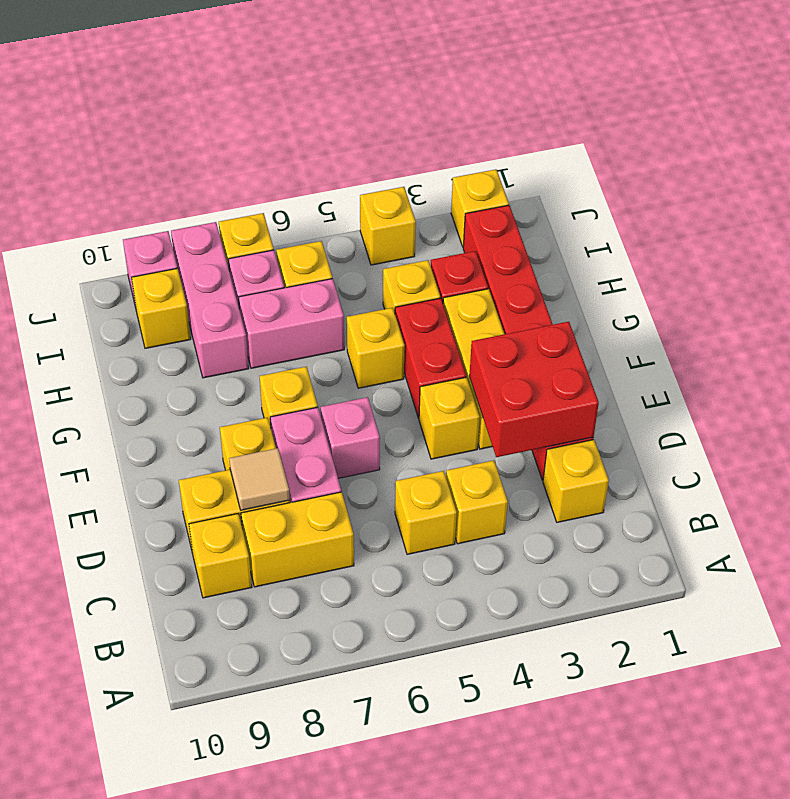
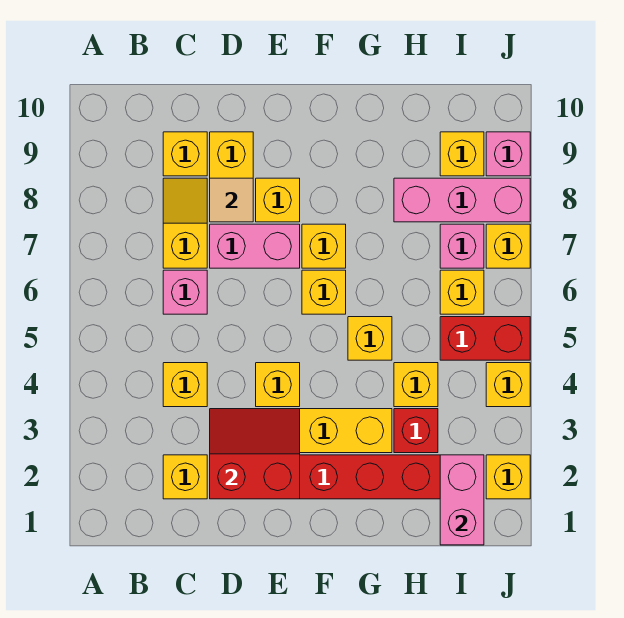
yellow brick C5 level 1 -> yellow brick F6 level 1
yellow brick C7:C8 level 1 -> yellow slope C7:C8 level 1 top 7
red brick D2:E3 level 2 -> red slope D2:E3 level 2 top 2
pink brick E6 level 1 -> pink brick C6 level 1
red brick F4:G4 level 1 -> red brick I5:J5 level 1
pink brick H6:H7 level 1 -> pink brick I1:I2 level 2

